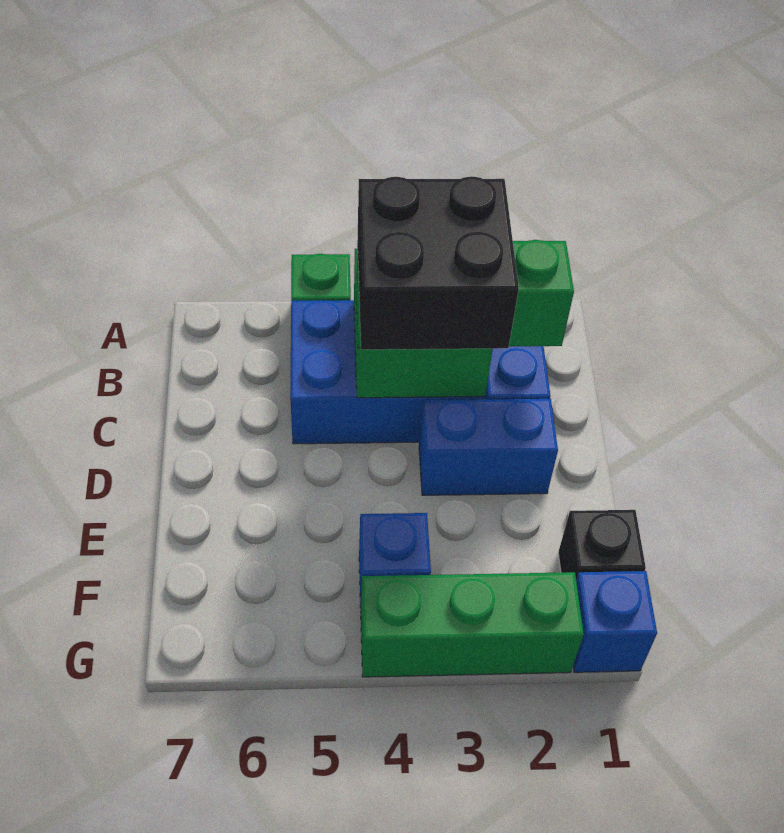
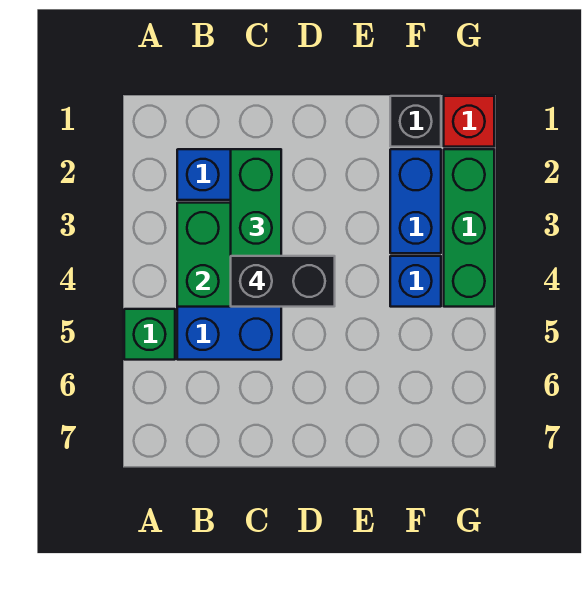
black brick C3:D4 level 4 -> black brick C4:D4 level 4
blue brick D2:D3 level 1 -> blue brick F2:F3 level 1
blue brick G1 level 1 -> red brick G1 level 1

